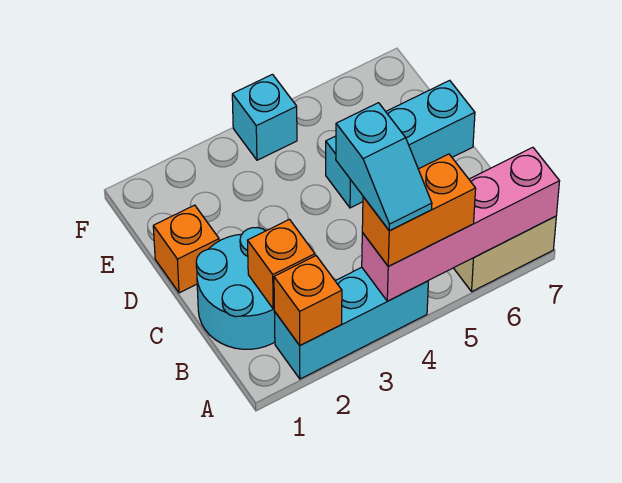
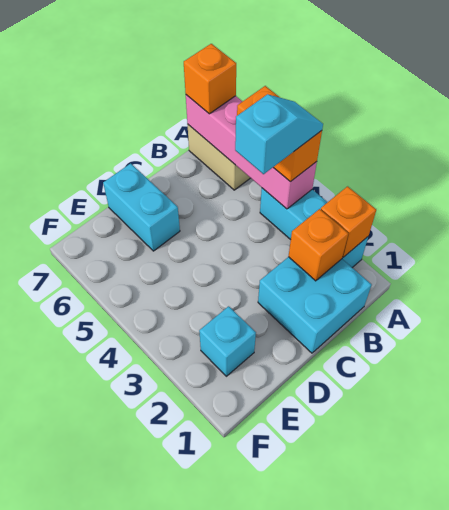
cyan round brick B1:C2 level 1 -> cyan brick B1:C2 level 1
orange brick D1 level 1 -> orange brick A7 level 3
cyan brick D5:D7 level 1 -> cyan brick D6:D7 level 1
cyan brick F4 level 1 -> cyan brick E2 level 1

